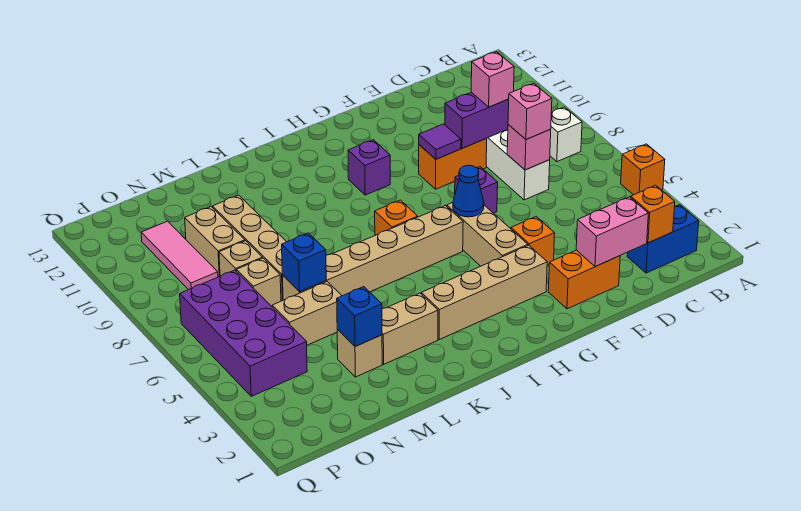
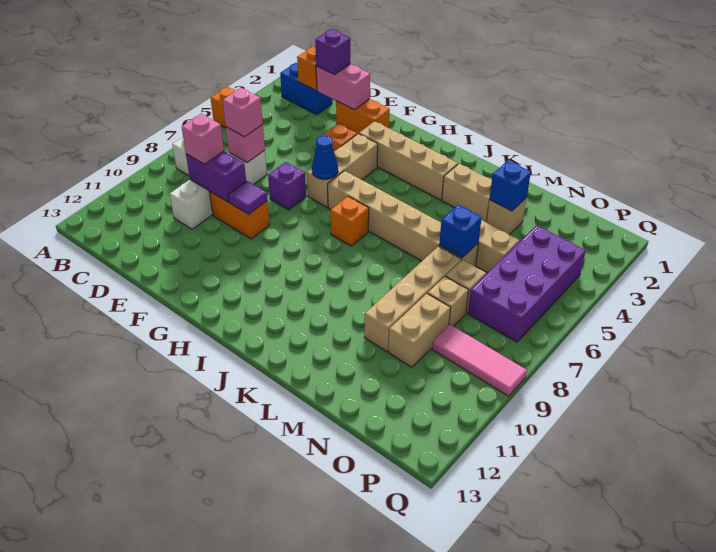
purple brick H10 level 1 -> purple brick D2 level 3
pink tile O9:O11 level 1 -> pink tile O9:Q9 level 1

